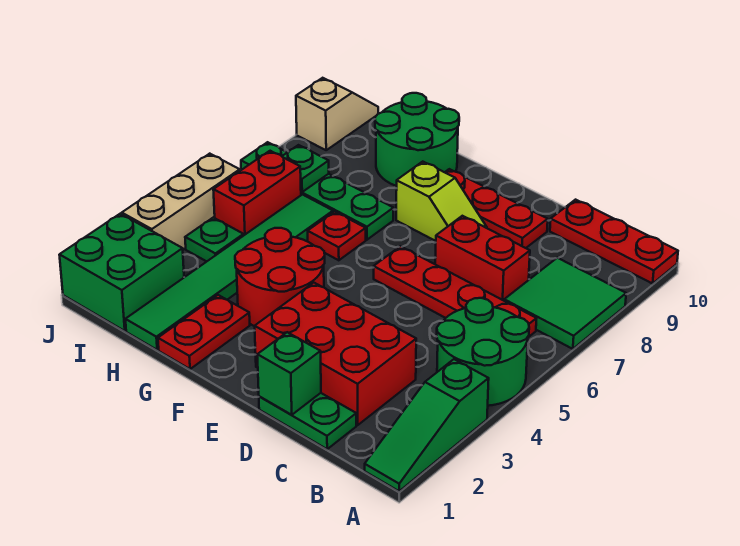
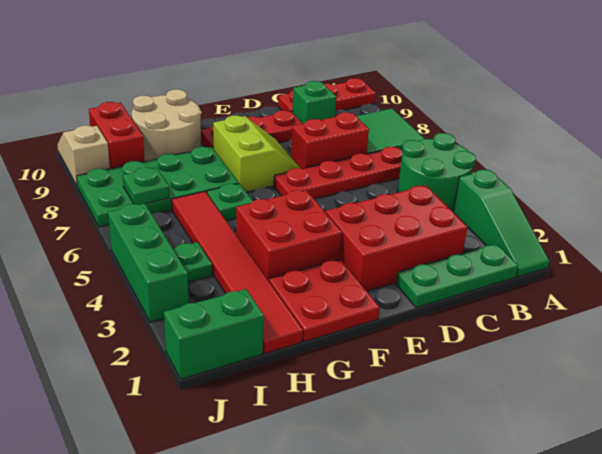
green plate C1:D1 level 1 -> green plate B1:D1 level 1
green brick D1 level 2 -> green brick C9 level 1
lime slope E8:F8 level 1 top F -> lime slope E7:F8 level 1 top F
red round brick F3:G4 level 1 -> red brick F3:G4 level 1
red plate G1:G2 level 1 -> red plate F1:G2 level 1
red plate G6 level 1 -> green plate G6 level 1
green plate G7:J7 level 1 -> green plate G7:J8 level 1
green round brick G9:H10 level 1 -> tan round brick G9:H10 level 1
green tile H1:H6 level 1 -> red tile H1:H6 level 1
green brick I1:J2 level 1 -> green brick I1:J1 level 1
red brick I5:I6 level 1 -> red brick I9:I10 level 1
tan brick J3:J5 level 1 -> green brick J3:J5 level 1

